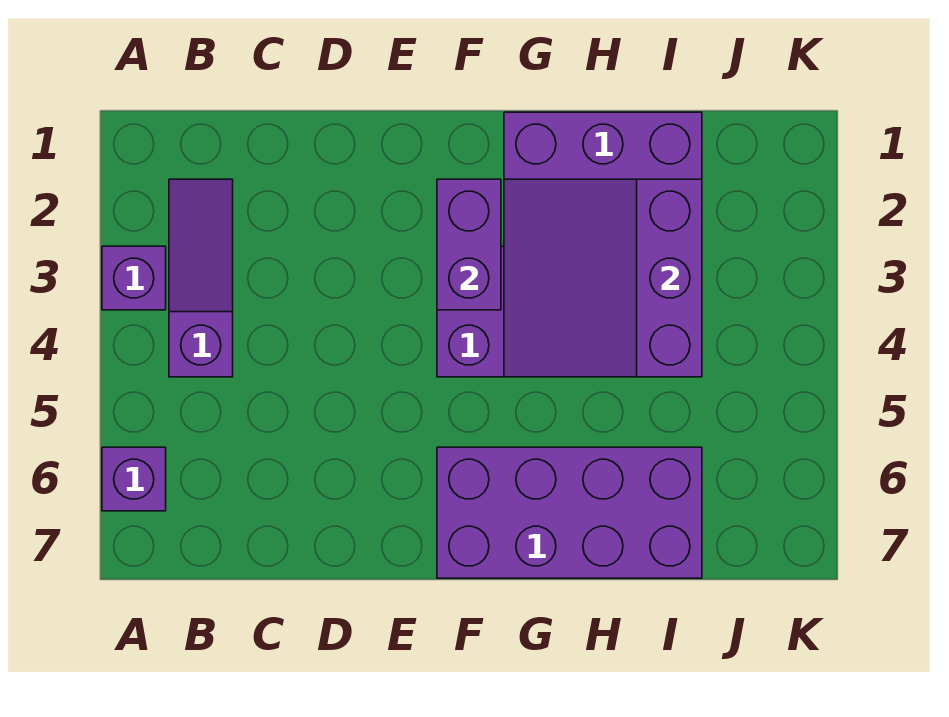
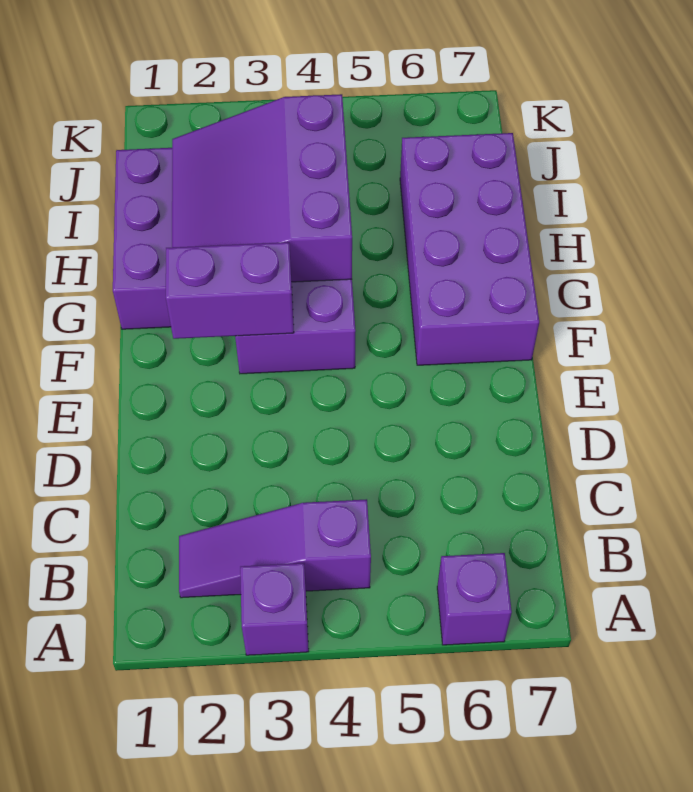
purple slope G2:I4 level 2 top I -> purple slope G2:I4 level 2 top 4

